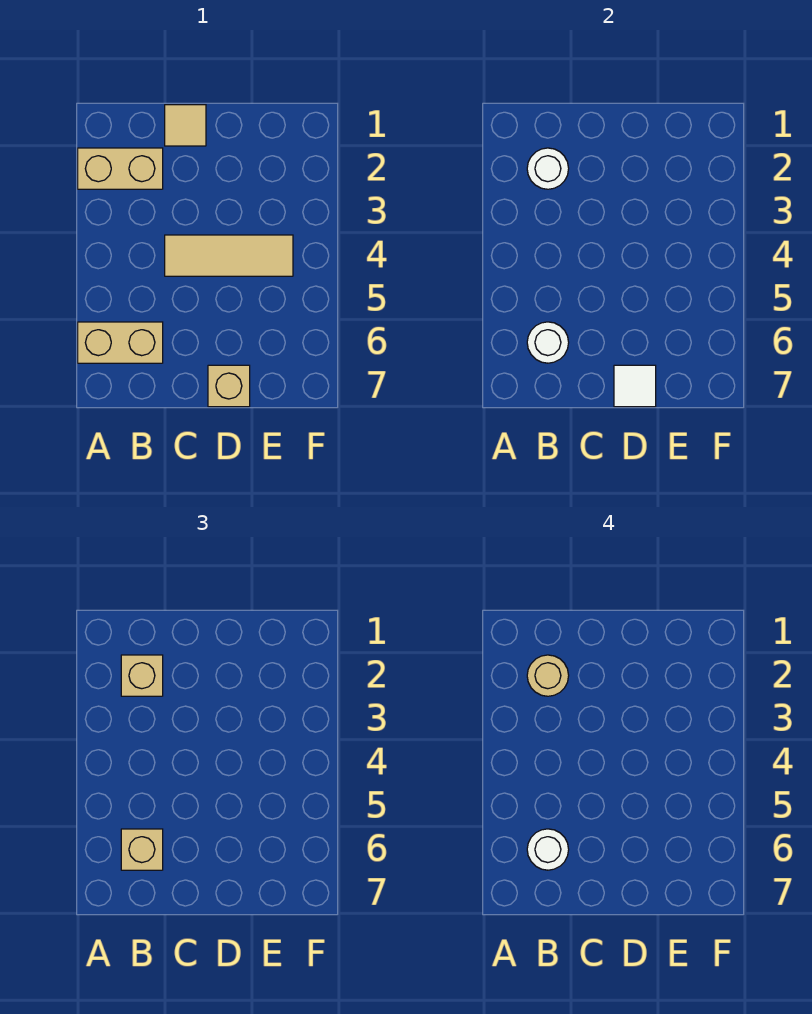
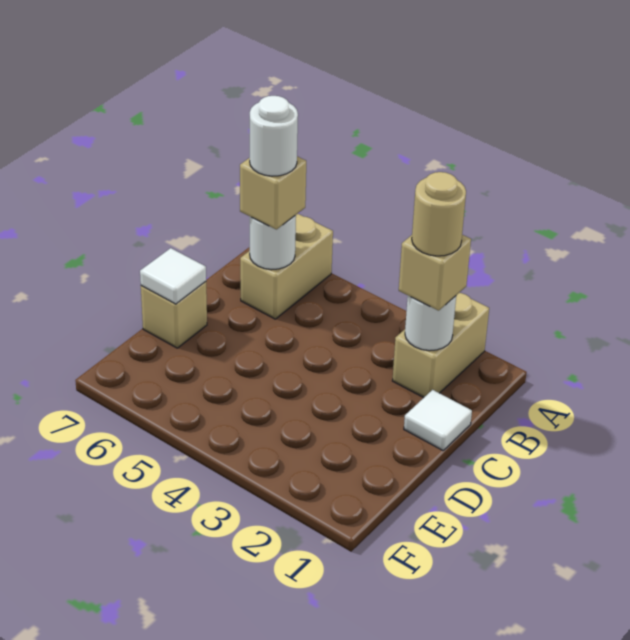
tan tile C1 level 1 -> white tile C1 level 1
tan tile C4:E4 level 1 -> none

